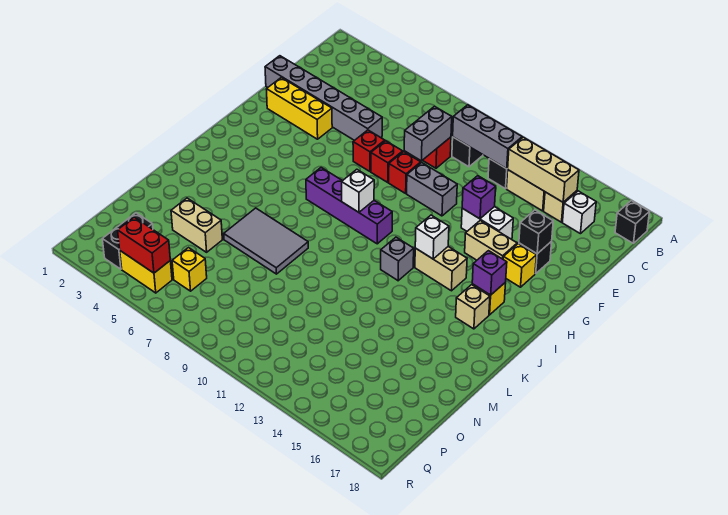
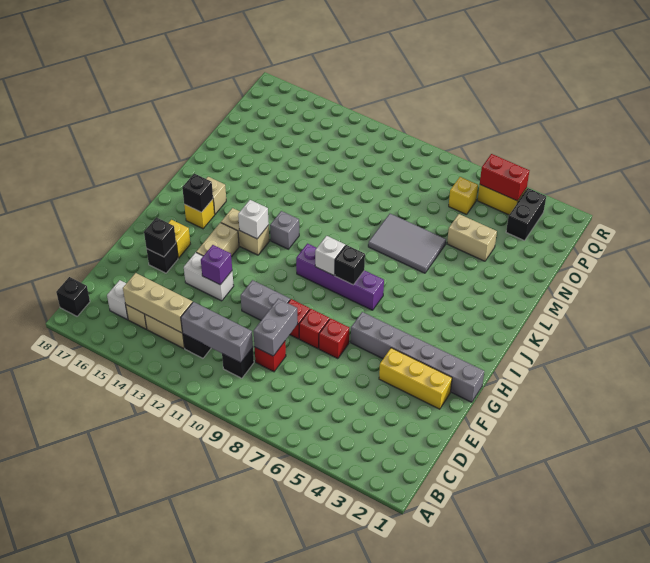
grey brick E1:E6 level 1 -> grey brick G1:G6 level 1
tan brick G14:G15 level 1 -> tan brick G14:H14 level 1
none -> black brick I8 level 2
purple brick I16 level 2 -> black brick I16 level 2

